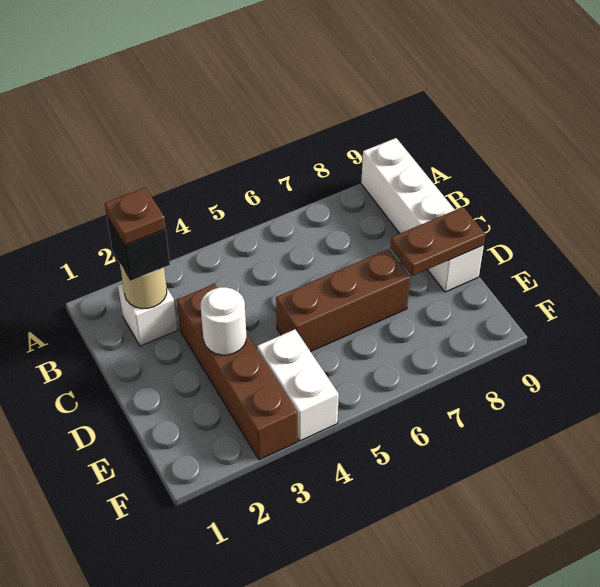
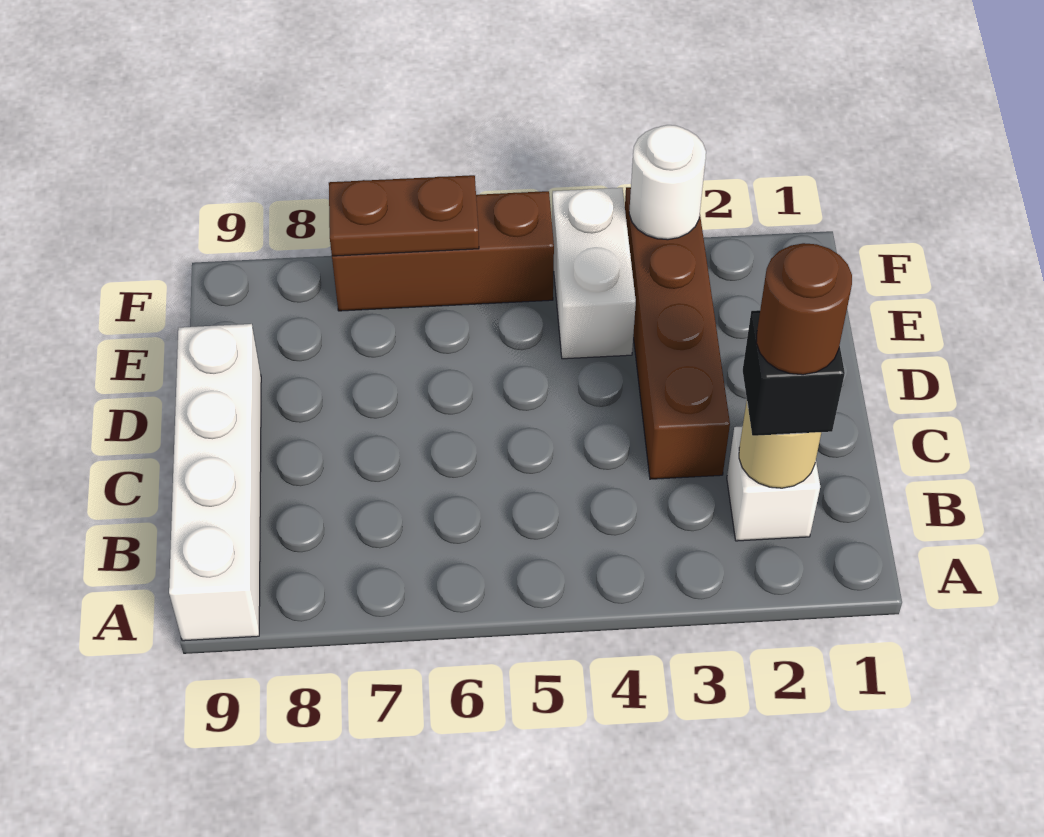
brown plate B2 level 4 -> brown round brick B2 level 4
white round brick D3 level 2 -> white round brick F3 level 2
brown brick D5:D7 level 1 -> brown brick F5:F7 level 1
brown plate D8:D9 level 2 -> brown plate F6:F7 level 2

